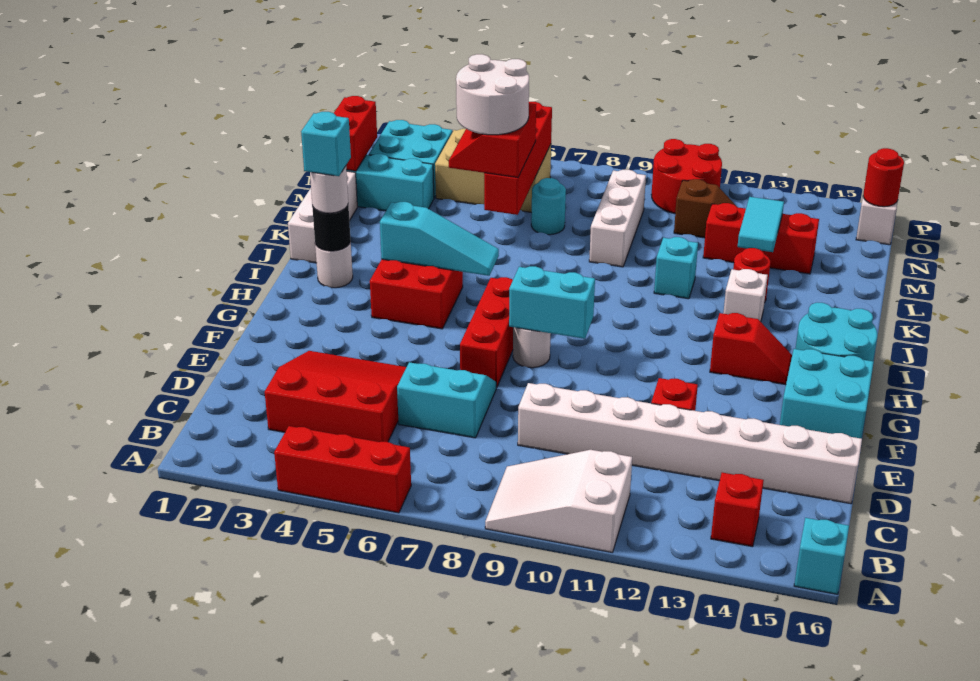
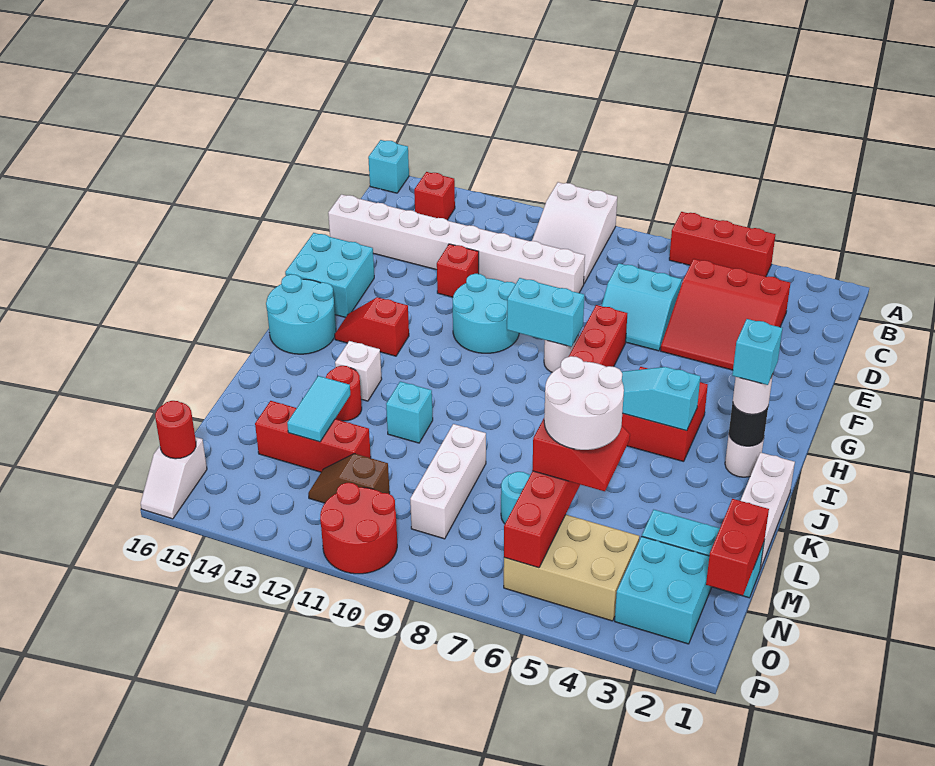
white slope A9:B11 level 1 top 11 -> white slope A9:C10 level 1 top A
none -> cyan round brick F10:G11 level 1

